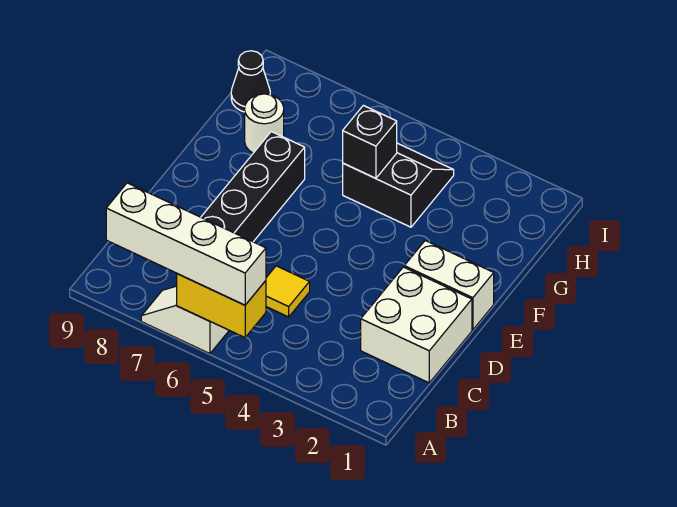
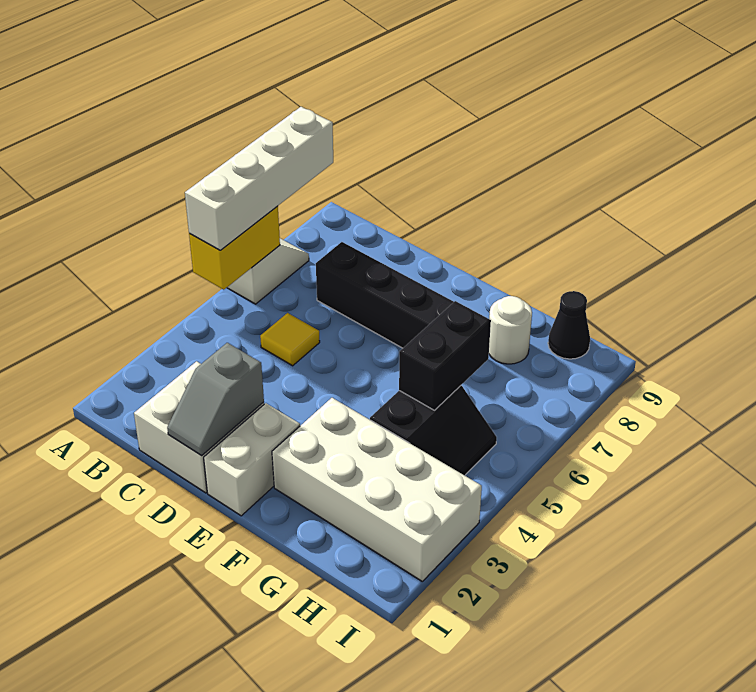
none -> grey slope D1:D2 level 2 top 2
none -> white brick F2:I3 level 1
black brick G5 level 2 -> black brick G5:G6 level 2

